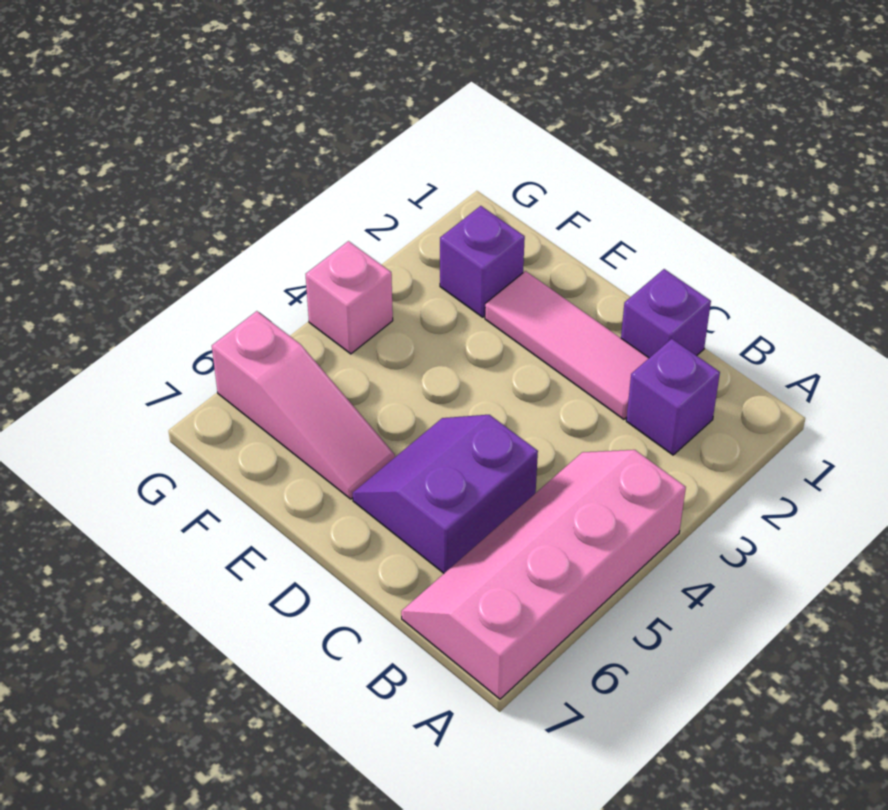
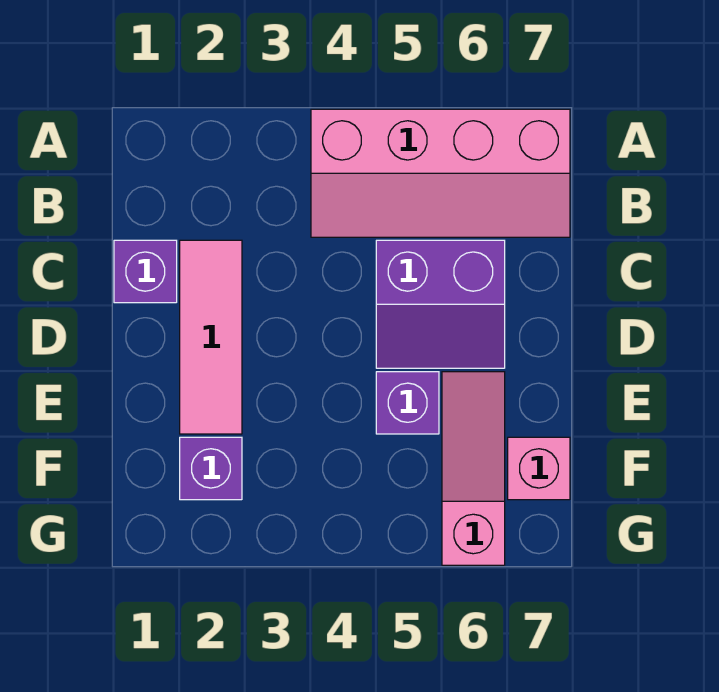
purple brick B2 level 1 -> purple brick E5 level 1
pink brick G4 level 1 -> pink brick F7 level 1

